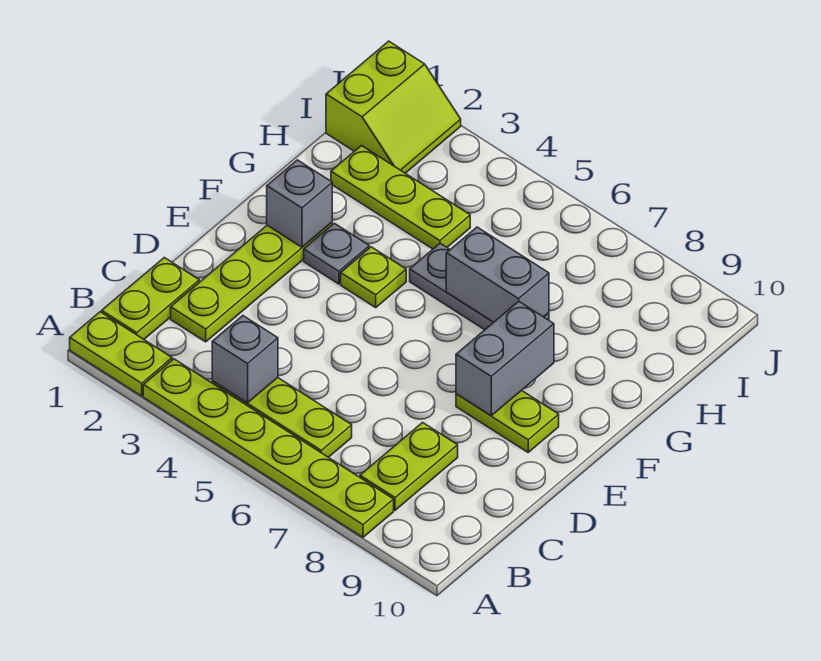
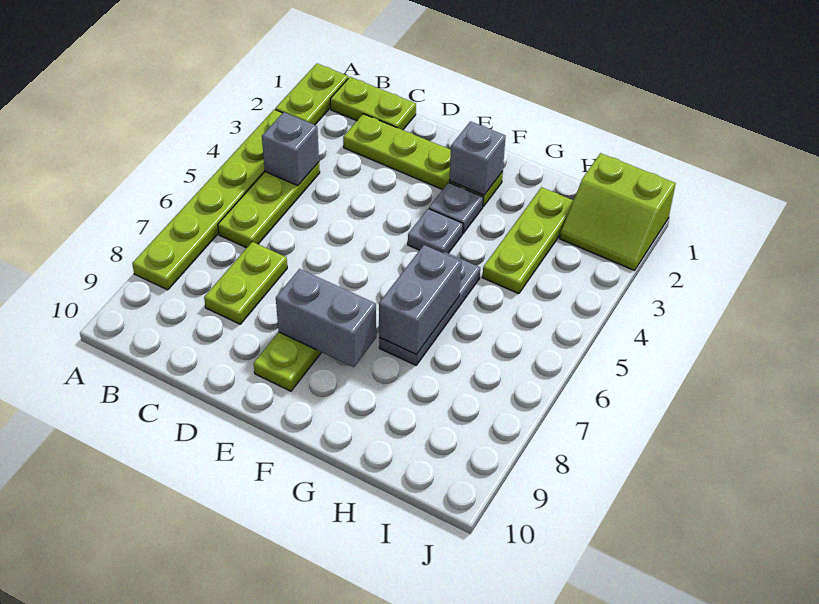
lime plate B8:C8 level 1 -> lime plate C7:C8 level 1
lime plate F4 level 1 -> grey plate F4 level 1

